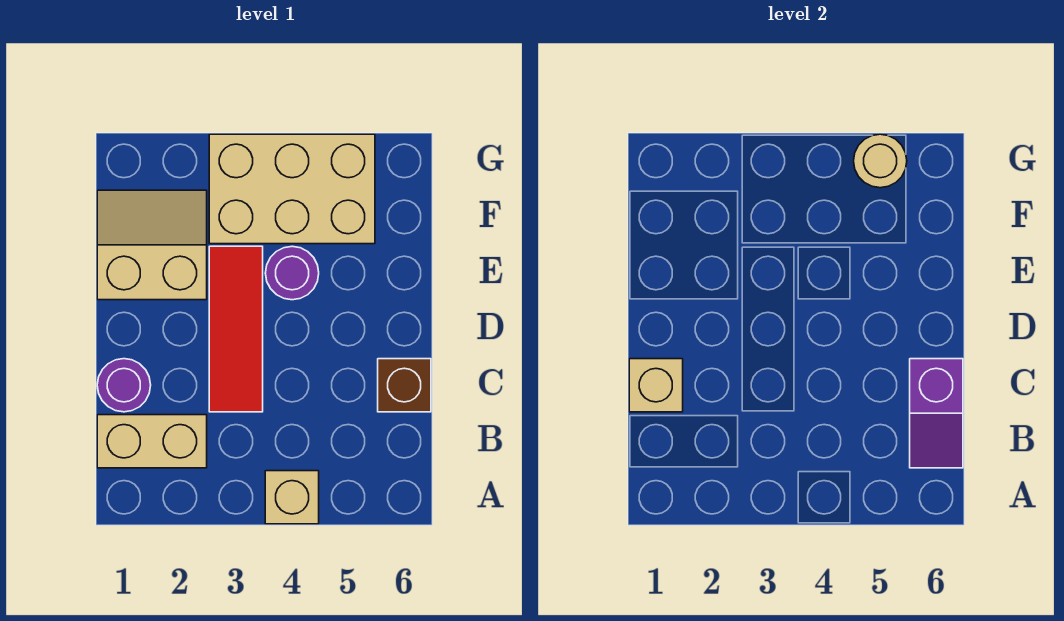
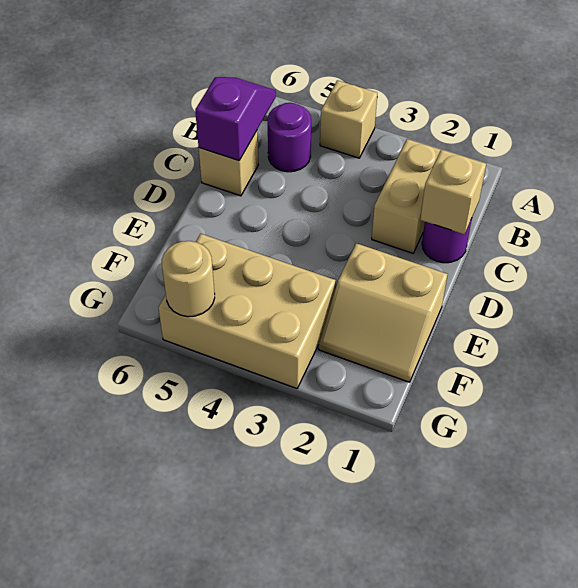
tan brick B1:B2 level 1 -> tan brick B2:C2 level 1
red tile C3:E3 level 1 -> none
brown brick C6 level 1 -> tan brick C6 level 1
purple round brick E4 level 1 -> purple round brick B5 level 1

